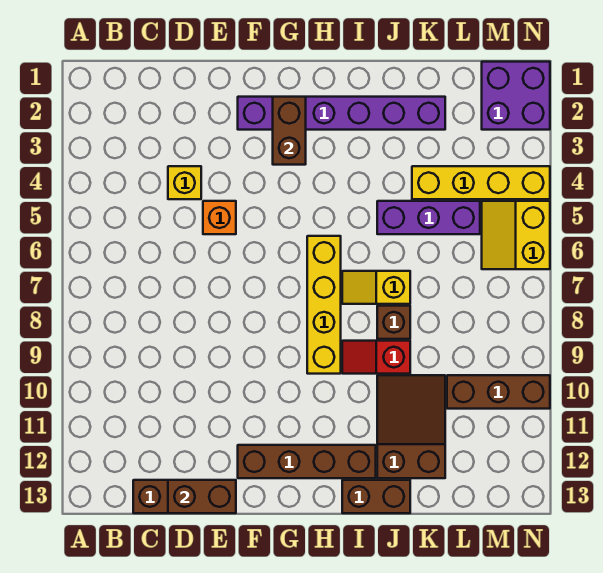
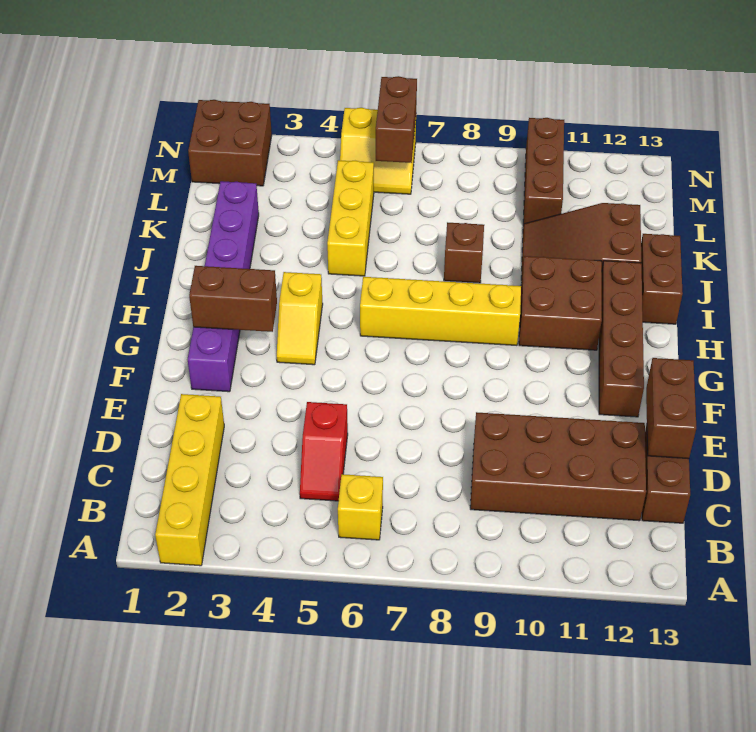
none -> brown brick C9:D12 level 1
yellow brick D4 level 1 -> yellow brick B6 level 1
orange brick E5 level 1 -> none
none -> brown brick H10:I11 level 1
yellow slope I7:J7 level 1 top J -> yellow slope G4:H4 level 1 top H
red slope I9:J9 level 1 top J -> red slope C5:D5 level 1 top D
purple brick J5:L5 level 1 -> yellow brick J5:L5 level 1
yellow brick K4:N4 level 1 -> yellow brick A2:D2 level 1
purple brick M1:N2 level 1 -> brown brick M1:N2 level 1
none -> brown brick M6:N6 level 2

